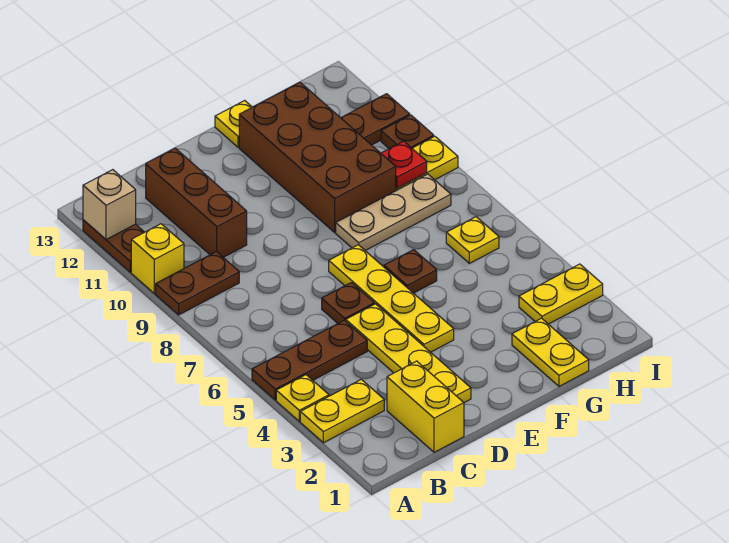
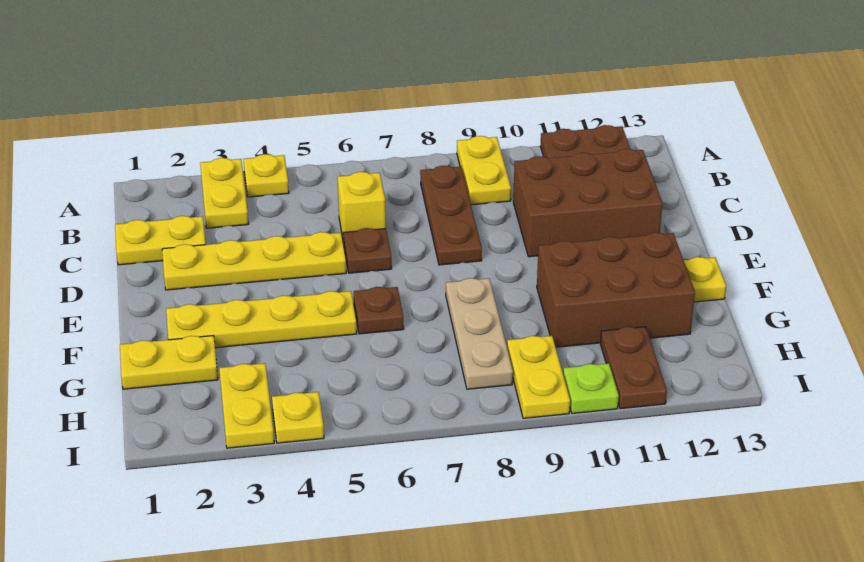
brown plate A5:C5 level 1 -> brown plate B8:D8 level 1
brown plate A9:B9 level 1 -> yellow plate A9:B9 level 1
yellow brick A10 level 1 -> yellow brick C6 level 1
tan brick A12 level 2 -> none
yellow brick C1:C2 level 1 -> yellow plate C1:C2 level 1
brown brick C10:C12 level 1 -> brown brick C10:D12 level 1
yellow plate E4:E7 level 1 -> yellow plate F2:F5 level 1
brown brick F9:G12 level 1 -> brown brick F10:G12 level 1
yellow plate H6 level 1 -> yellow plate I4 level 1
red plate H9 level 2 -> none
brown plate I10 level 1 -> lime plate I10 level 1

